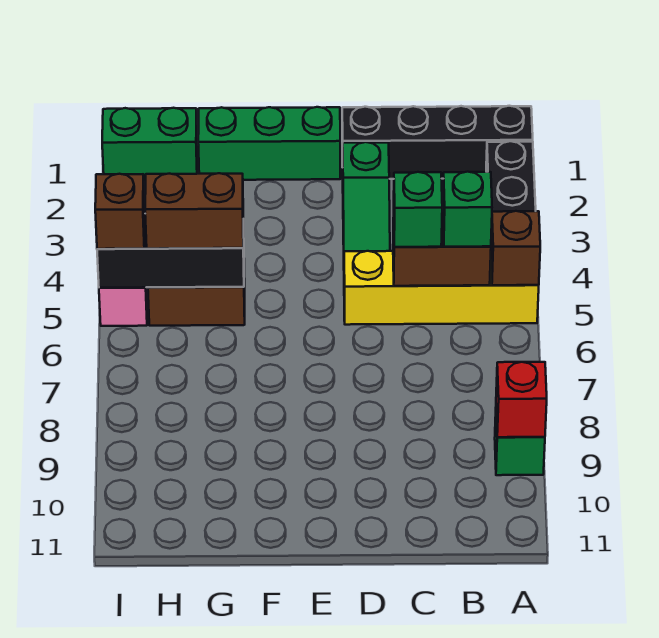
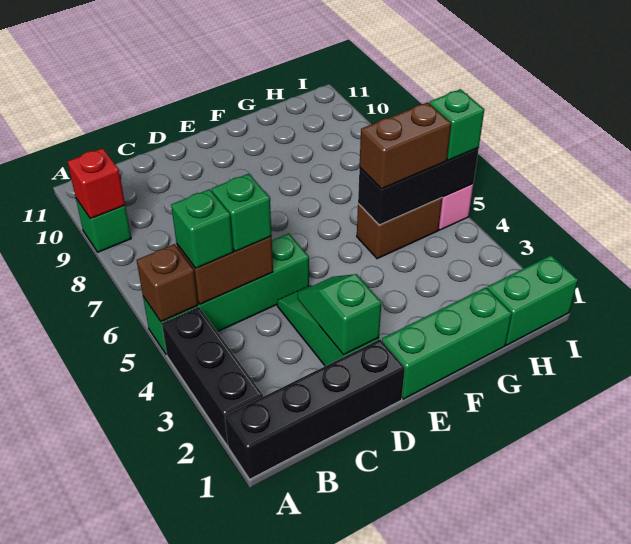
yellow brick A5:D5 level 1 -> green brick A5:D5 level 1
none -> green slope D2:D3 level 2 top 2
brown brick I5 level 3 -> green brick I5 level 3

